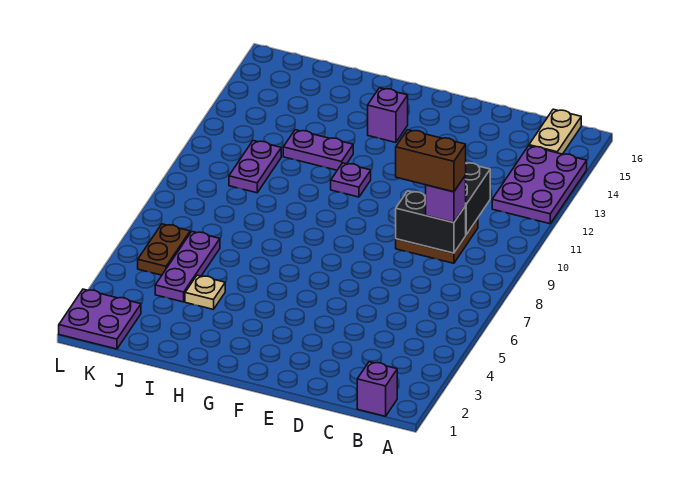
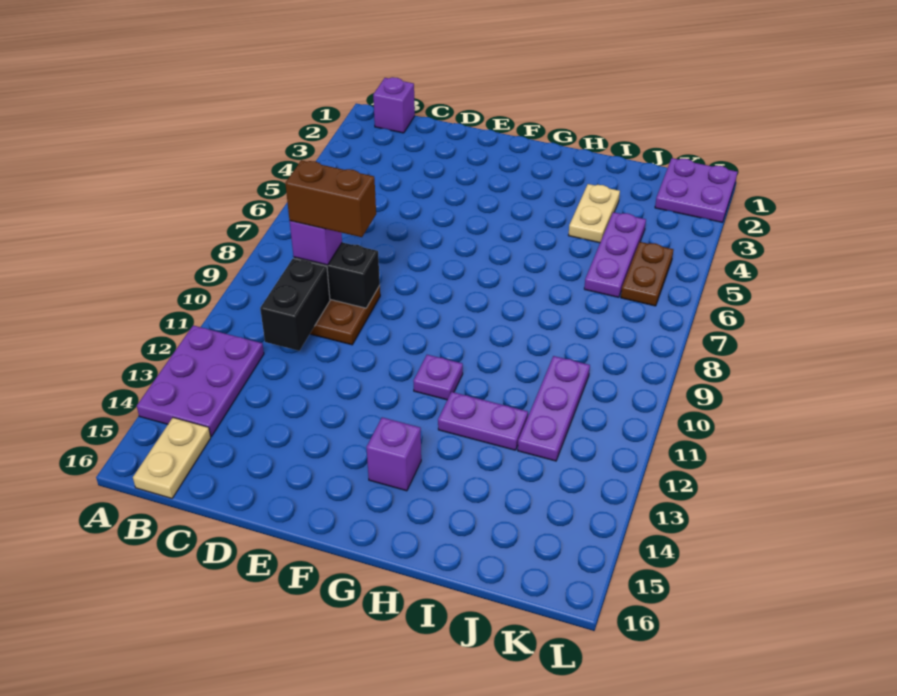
tan plate I4 level 1 -> tan plate I3:I4 level 1
purple plate J10:J11 level 1 -> purple plate J10:J12 level 1

